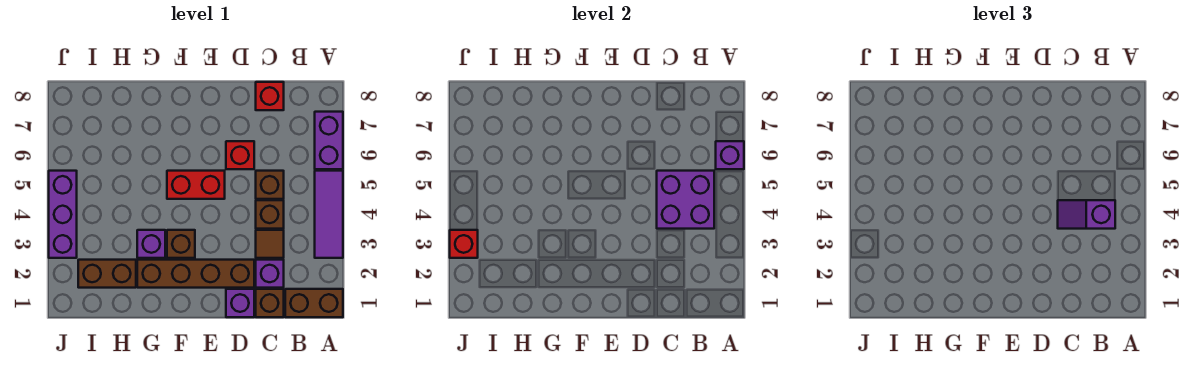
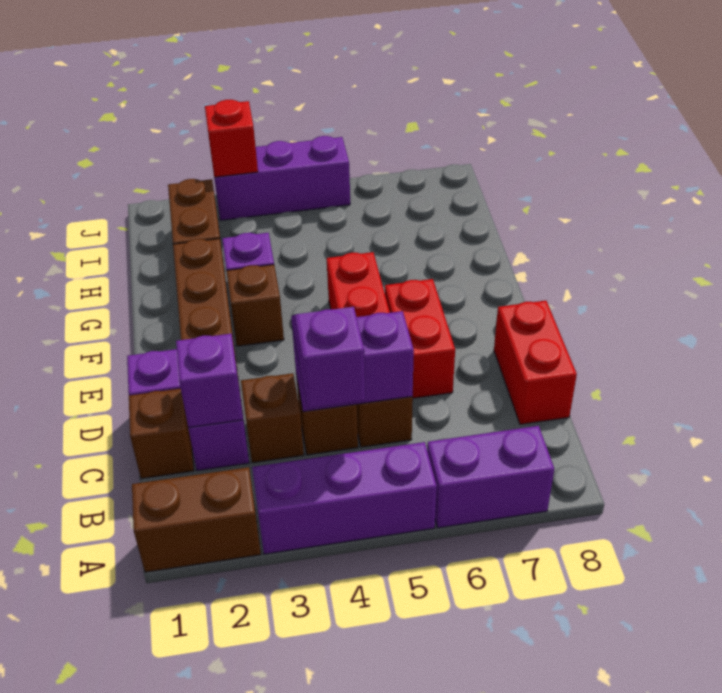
brown brick A1:B1 level 1 -> brown brick A1:A2 level 1
purple tile A3:A5 level 1 -> purple brick A3:A5 level 1
purple brick A6 level 2 -> purple brick C2 level 2
purple brick B4:C5 level 2 -> purple brick C4:C5 level 2
brown tile C3 level 1 -> brown brick C3 level 1
red brick C8 level 1 -> red brick C8:D8 level 1
red brick D6 level 1 -> red brick D6:E6 level 1

